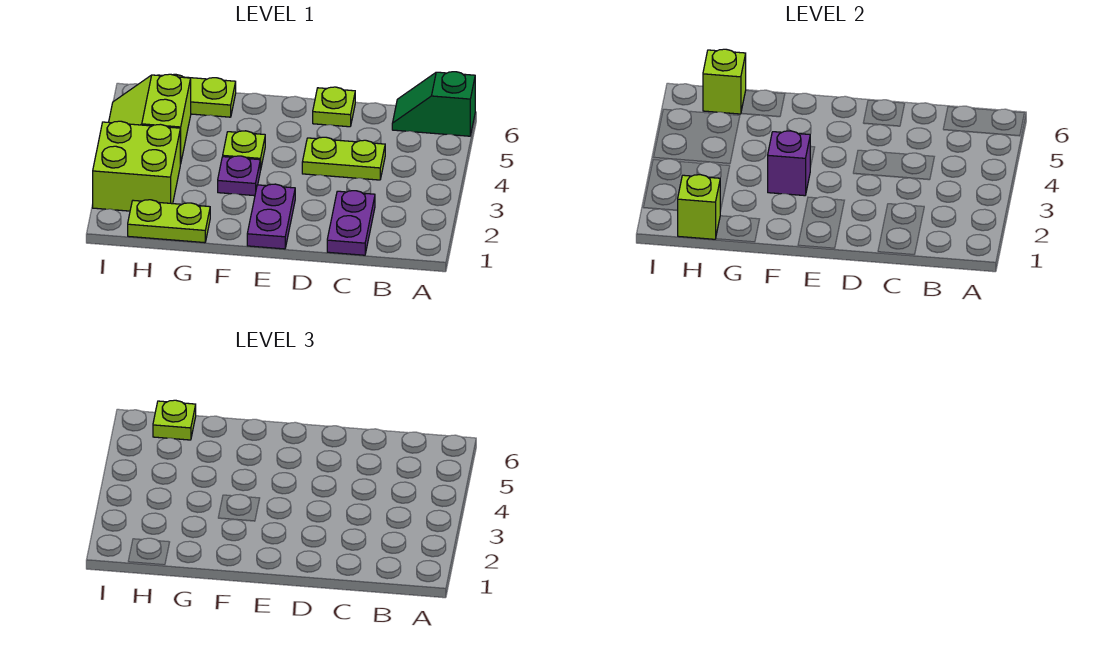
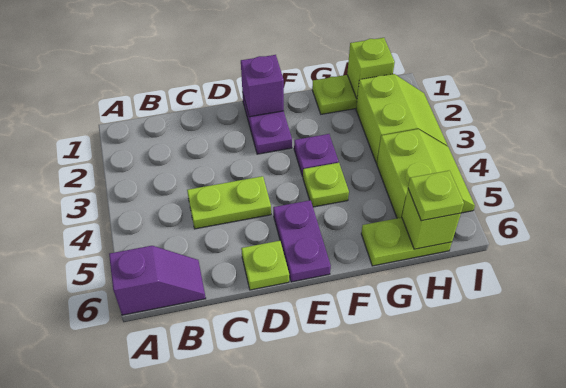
green slope A6:B6 level 1 top A -> purple slope A6:B6 level 1 top A
purple plate C1:C2 level 1 -> purple plate E5:E6 level 1
purple brick F3 level 2 -> purple brick E1 level 2
lime brick H2:I3 level 1 -> lime slope H2:I3 level 1 top H

